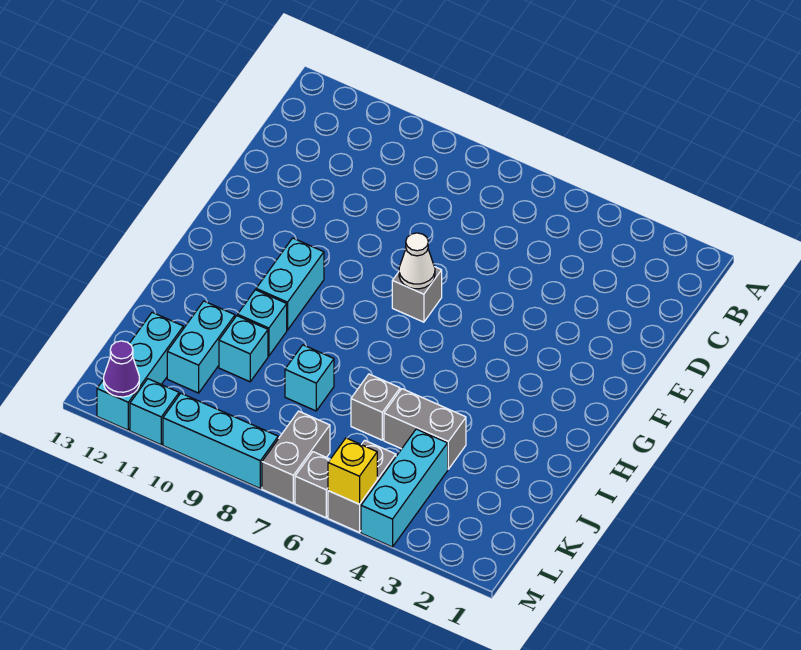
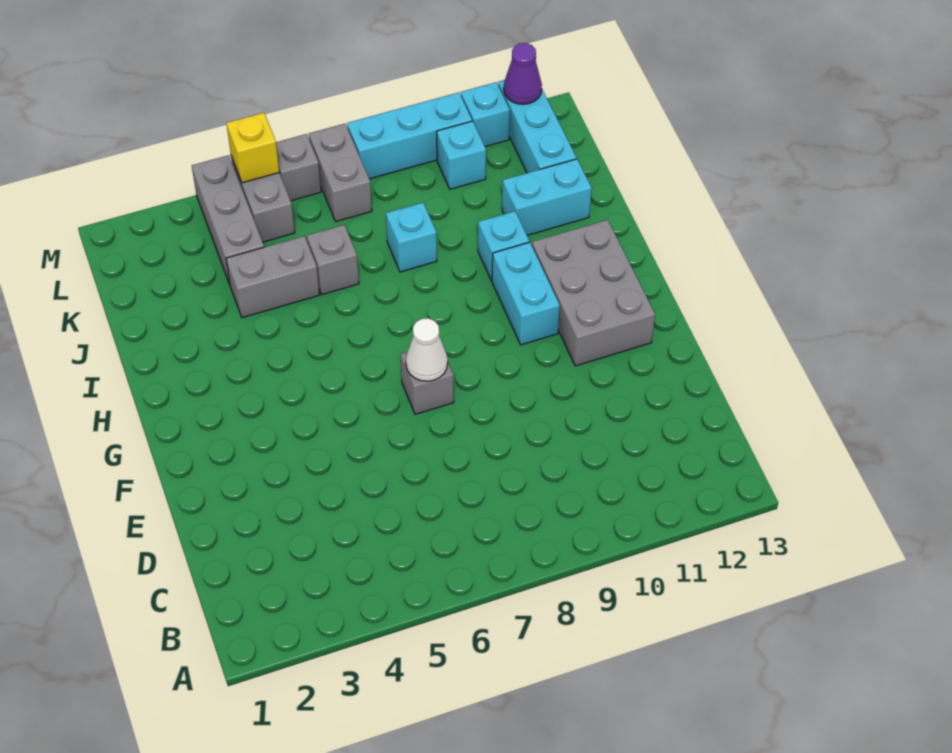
none -> grey brick F11:H12 level 1
cyan brick J10 level 1 -> cyan brick L10 level 1
cyan brick J11:K11 level 1 -> cyan brick J11:J12 level 1
cyan brick K4:M4 level 1 -> grey brick K4:M4 level 1

